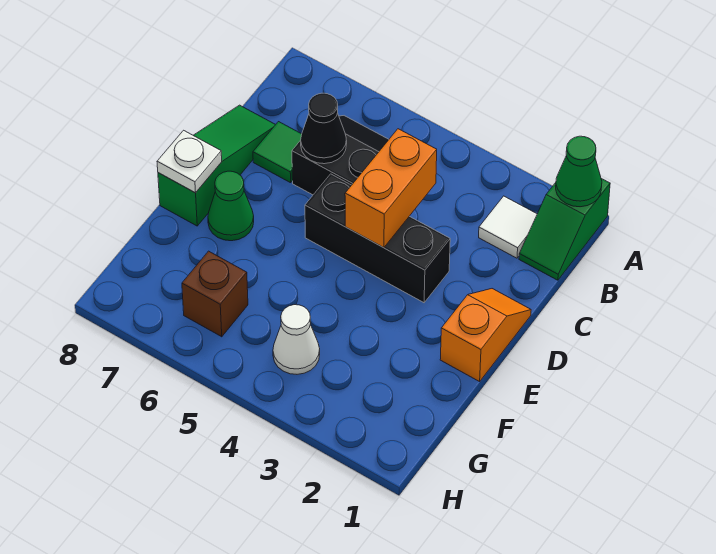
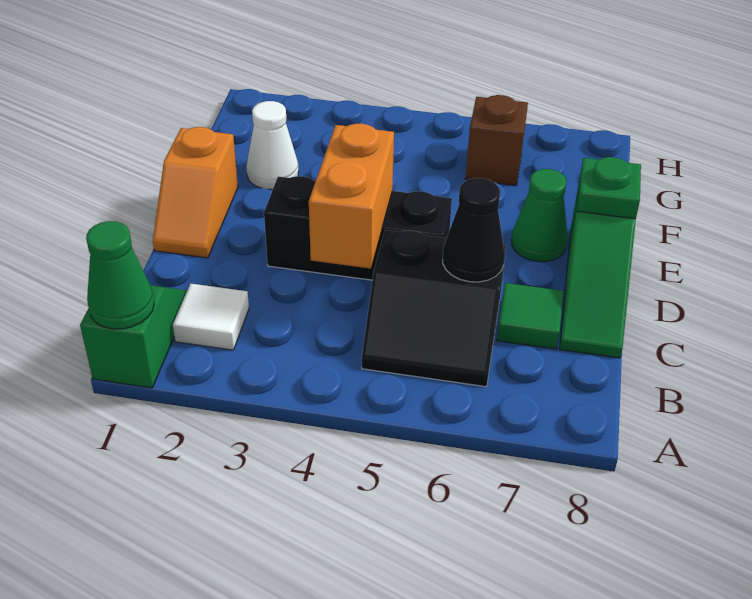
white plate E8 level 2 -> green plate E8 level 2
white cone G4 level 1 -> white cone F2 level 1

